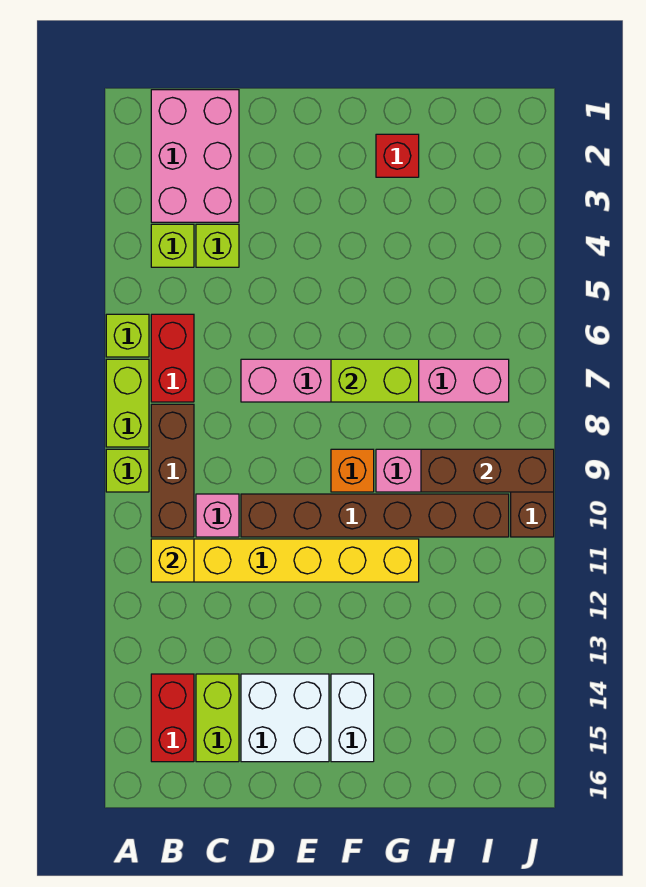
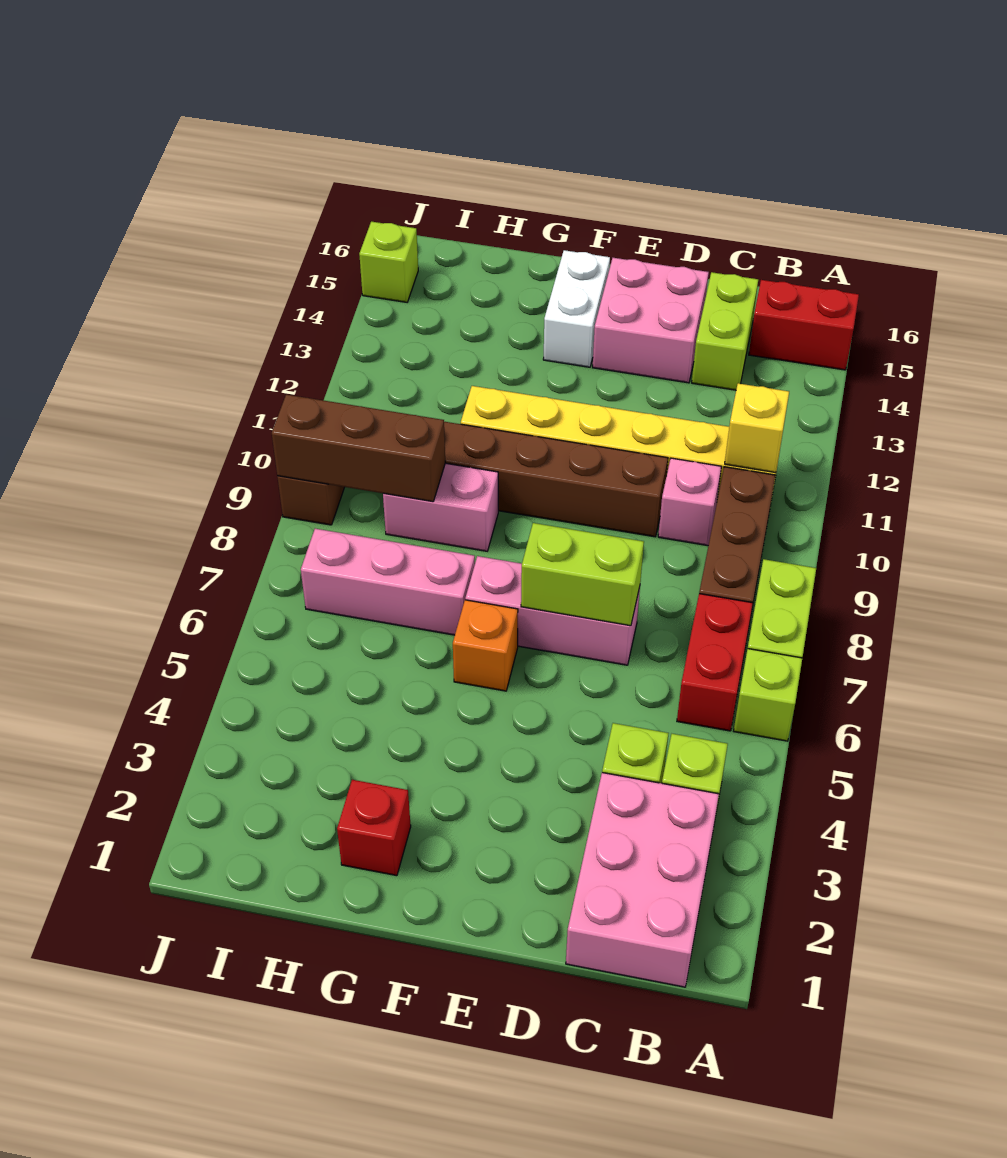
lime brick A9 level 1 -> lime brick J15 level 1
red brick B14:B15 level 1 -> red brick A15:B15 level 1
white brick D14:E15 level 1 -> pink brick D14:E15 level 1
lime brick F7:G7 level 2 -> lime brick D7:E7 level 2
orange brick F9 level 1 -> orange brick F6 level 1

